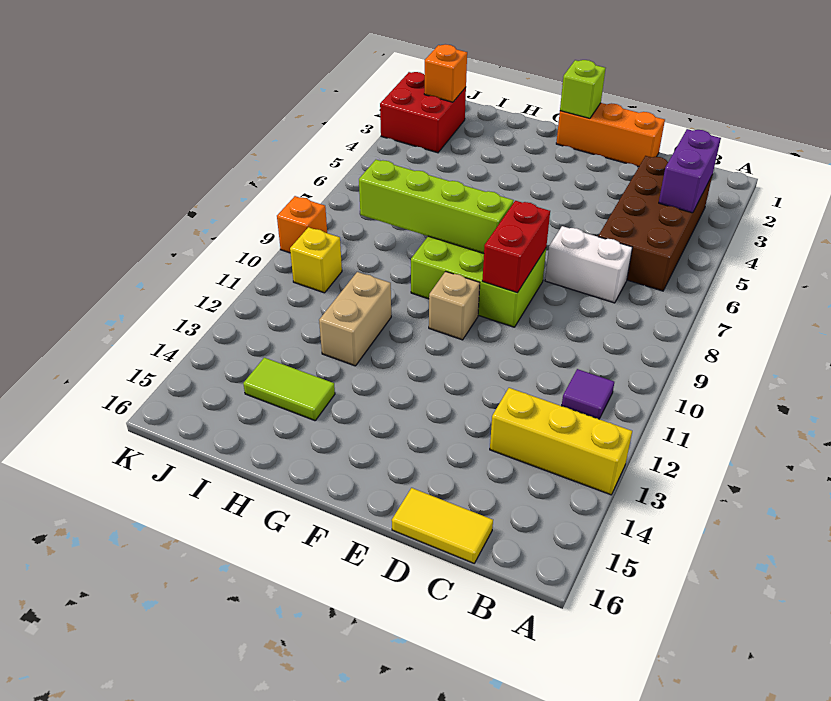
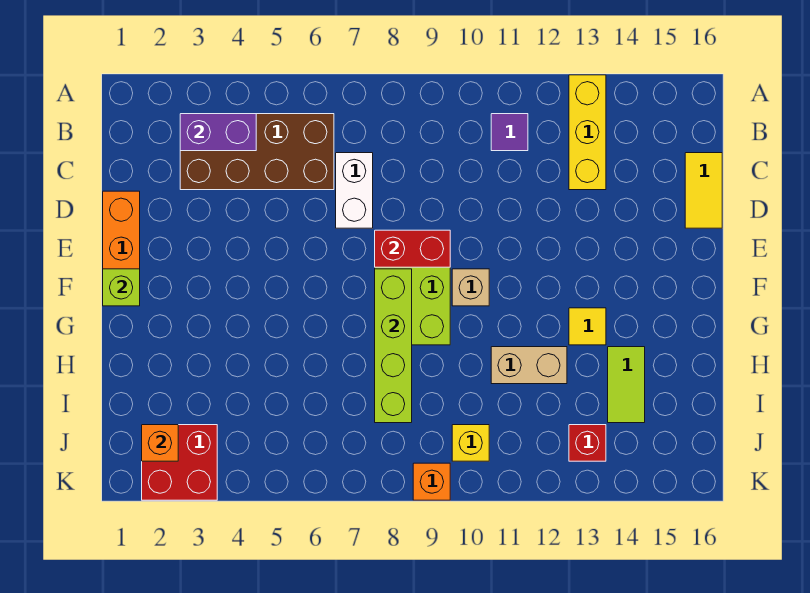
none -> yellow tile G13 level 1
none -> red brick J13 level 1

